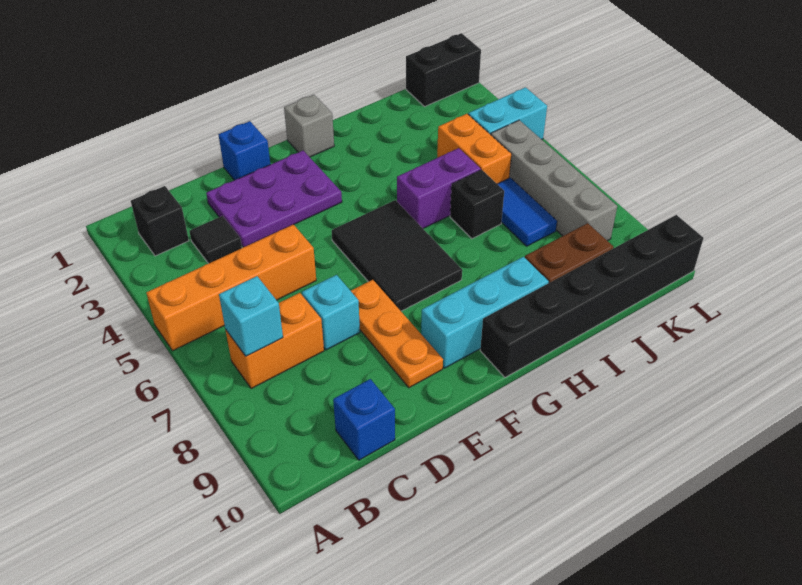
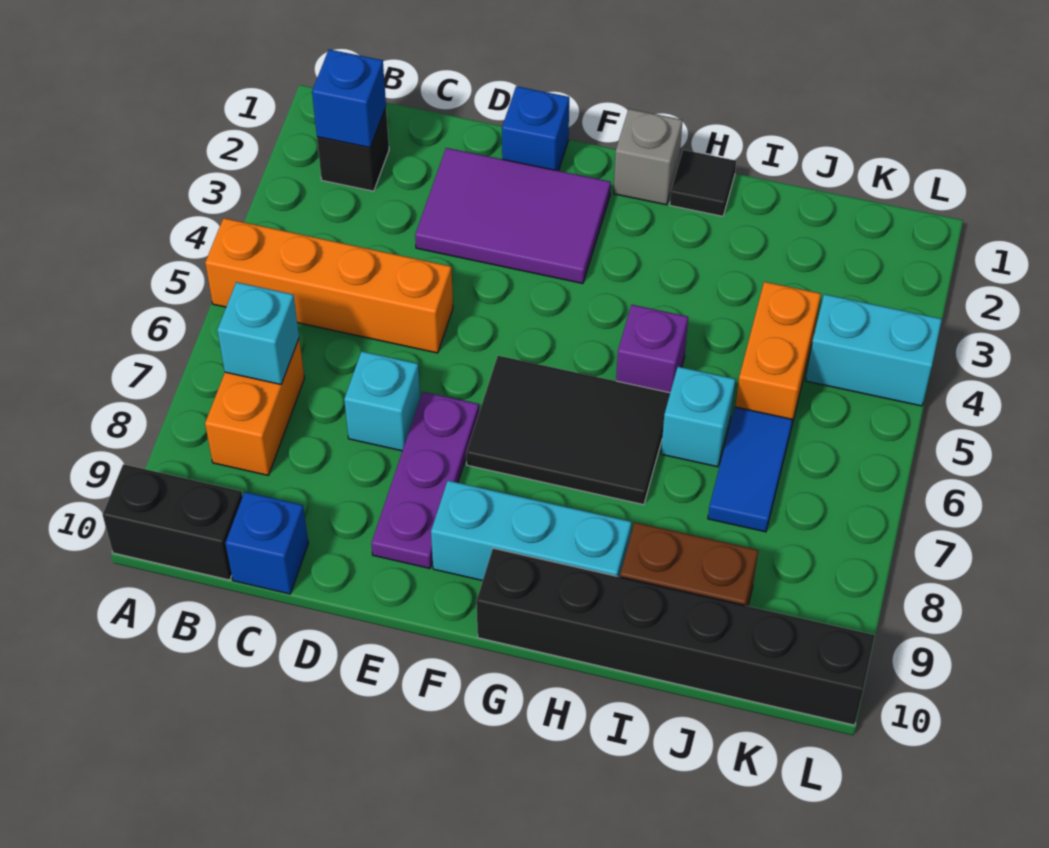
none -> blue brick B2 level 2
orange brick B7:C7 level 1 -> orange brick B7:B8 level 1
black tile C3 level 1 -> black tile H1 level 1
purple plate D2:F3 level 1 -> purple tile D2:F3 level 1
orange plate E7:E9 level 1 -> purple plate E7:E9 level 1
black tile F5:G7 level 1 -> black tile F6:H7 level 1
purple brick H5:I5 level 1 -> purple brick H5 level 1
black brick I6 level 1 -> cyan brick I6 level 1
black brick K1:L1 level 1 -> black brick A10:B10 level 1
grey brick K5:K8 level 1 -> none

